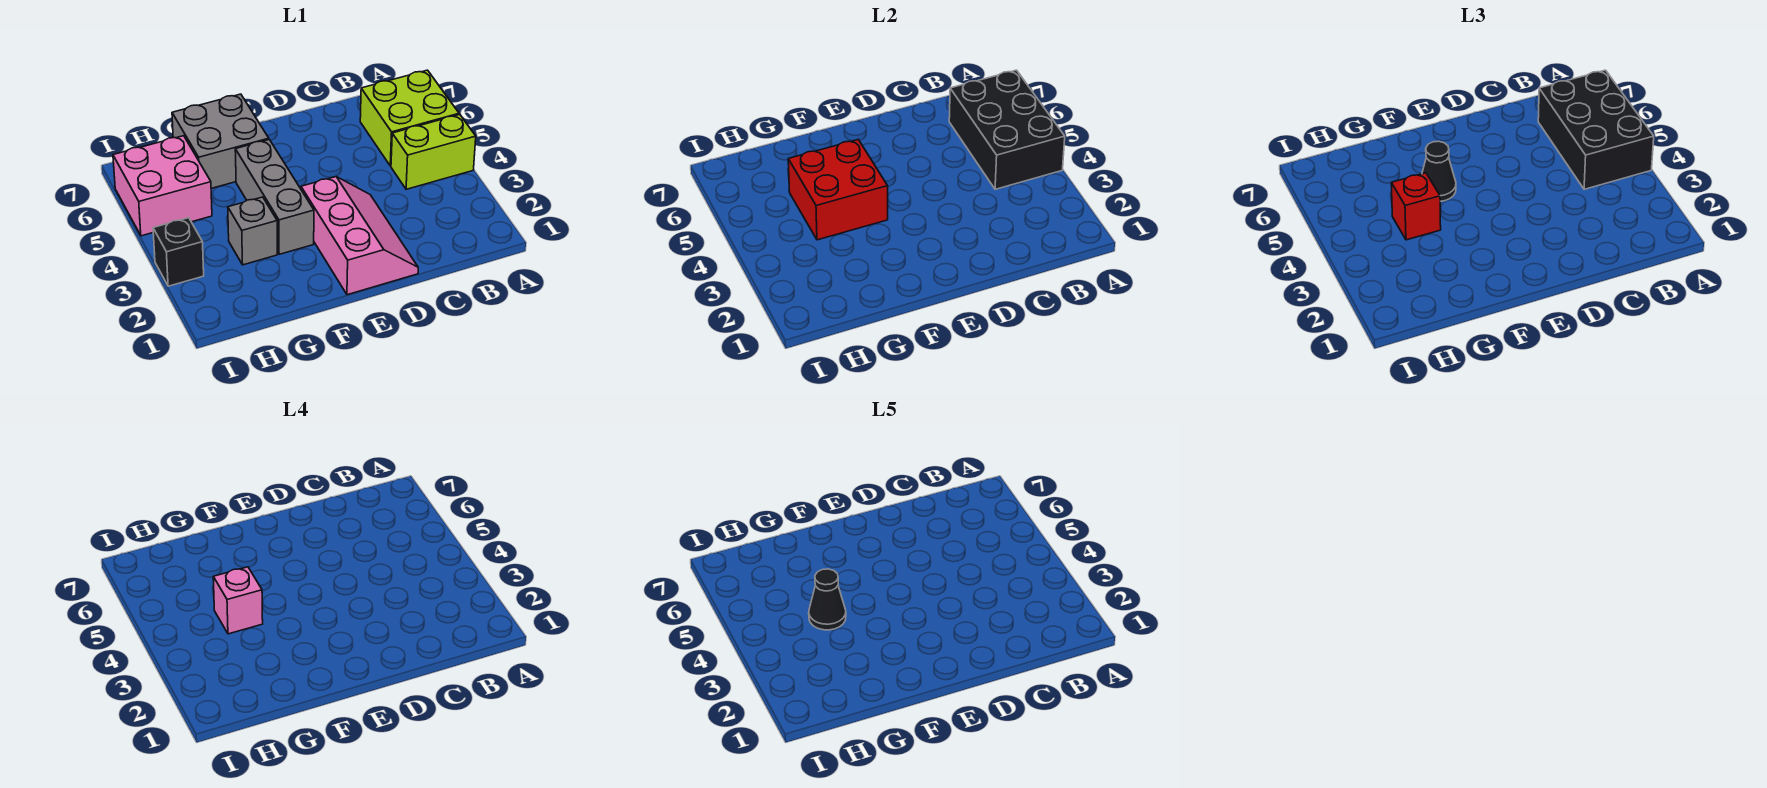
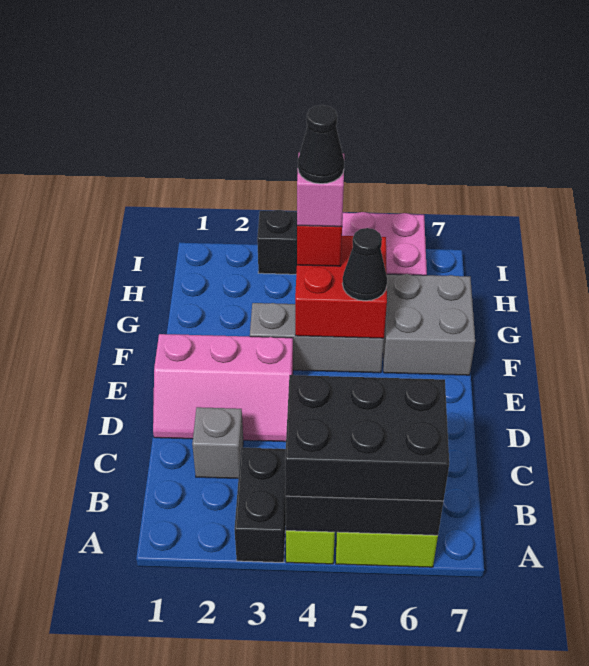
none -> black brick A3:B3 level 1
grey brick G3 level 1 -> grey brick C2 level 1

